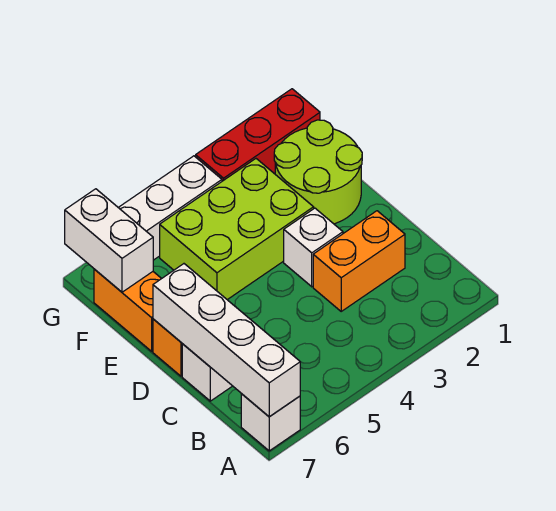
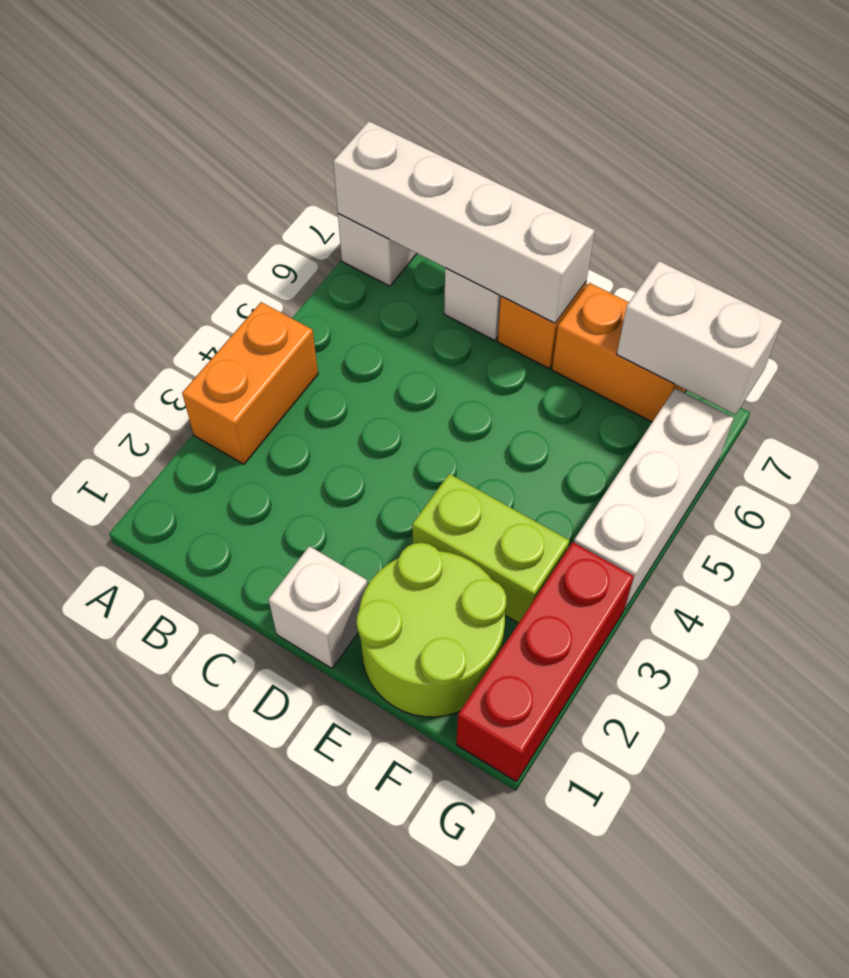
orange brick C2:C3 level 1 -> orange brick A3:A4 level 1
white brick D3 level 1 -> white brick D1 level 1
lime brick E3:F5 level 1 -> lime brick E3:F3 level 1

